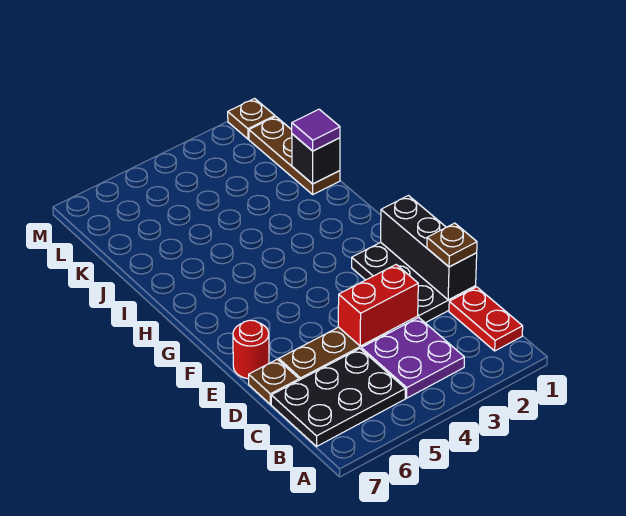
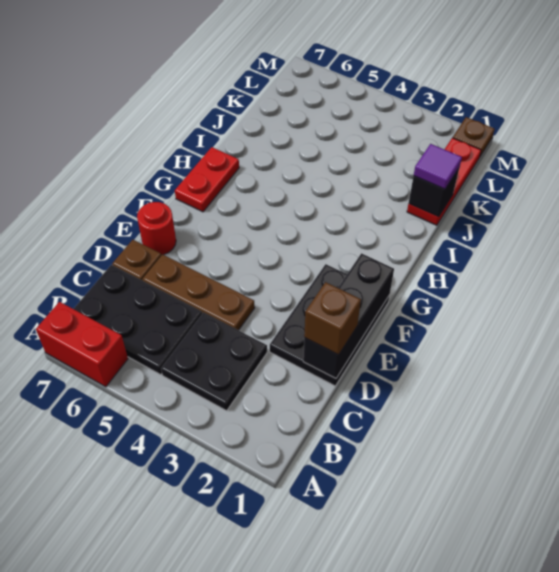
red plate B1:C1 level 1 -> red plate G7:H7 level 1
purple plate B3:C4 level 1 -> black plate B3:C4 level 1
brown plate D1 level 3 -> brown brick D1 level 3
red brick D3:D4 level 2 -> red brick A6:A7 level 1
brown plate J1:L1 level 1 -> red plate J1:L1 level 1

